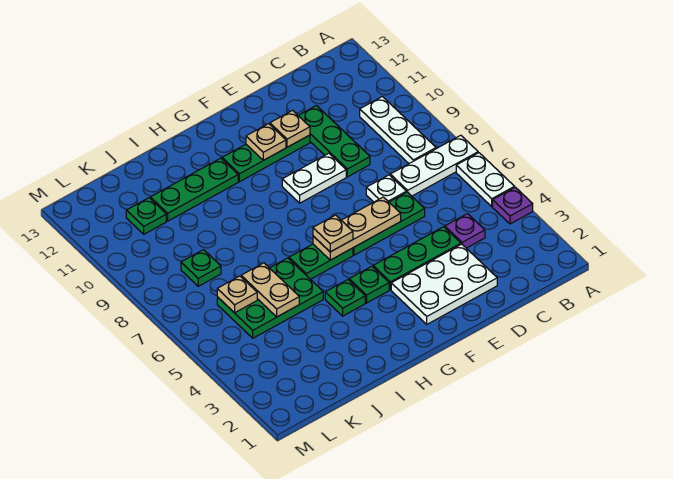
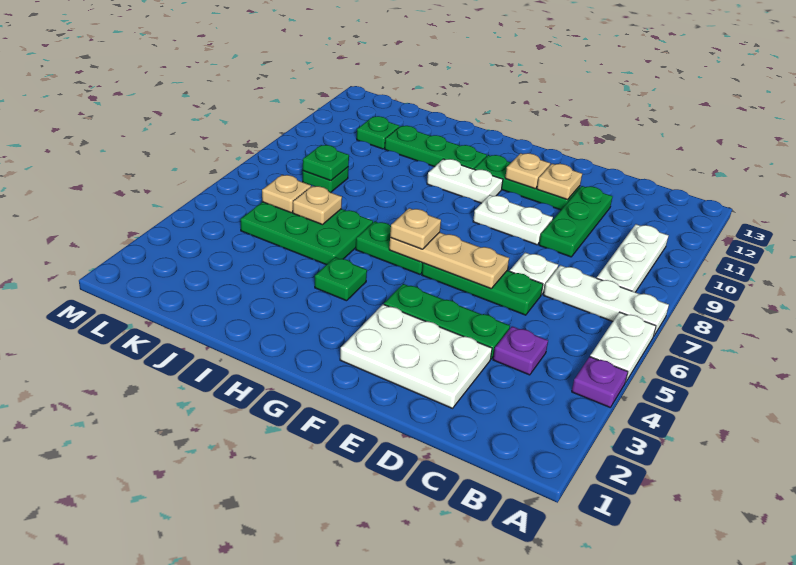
green plate G4 level 1 -> green plate K8 level 2
none -> white plate G10:H10 level 1
tan plate J5:J6 level 2 -> tan plate J6 level 2

